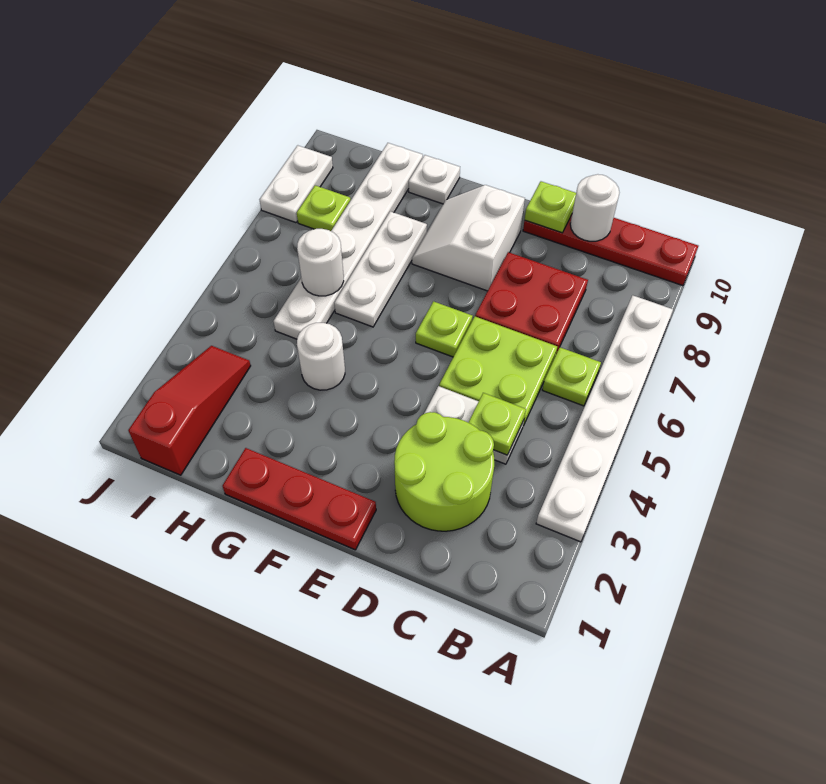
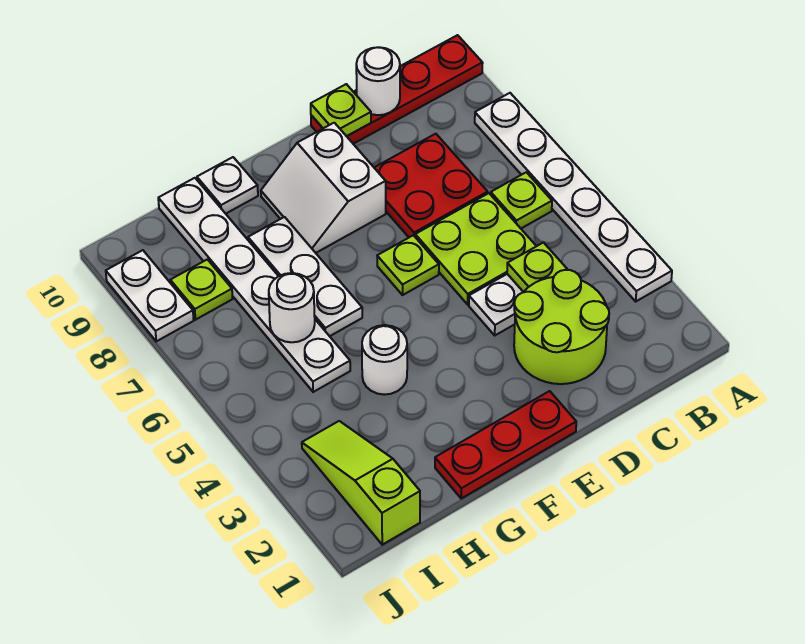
red slope I1:I3 level 1 top 1 -> lime slope I1:I3 level 1 top 1

